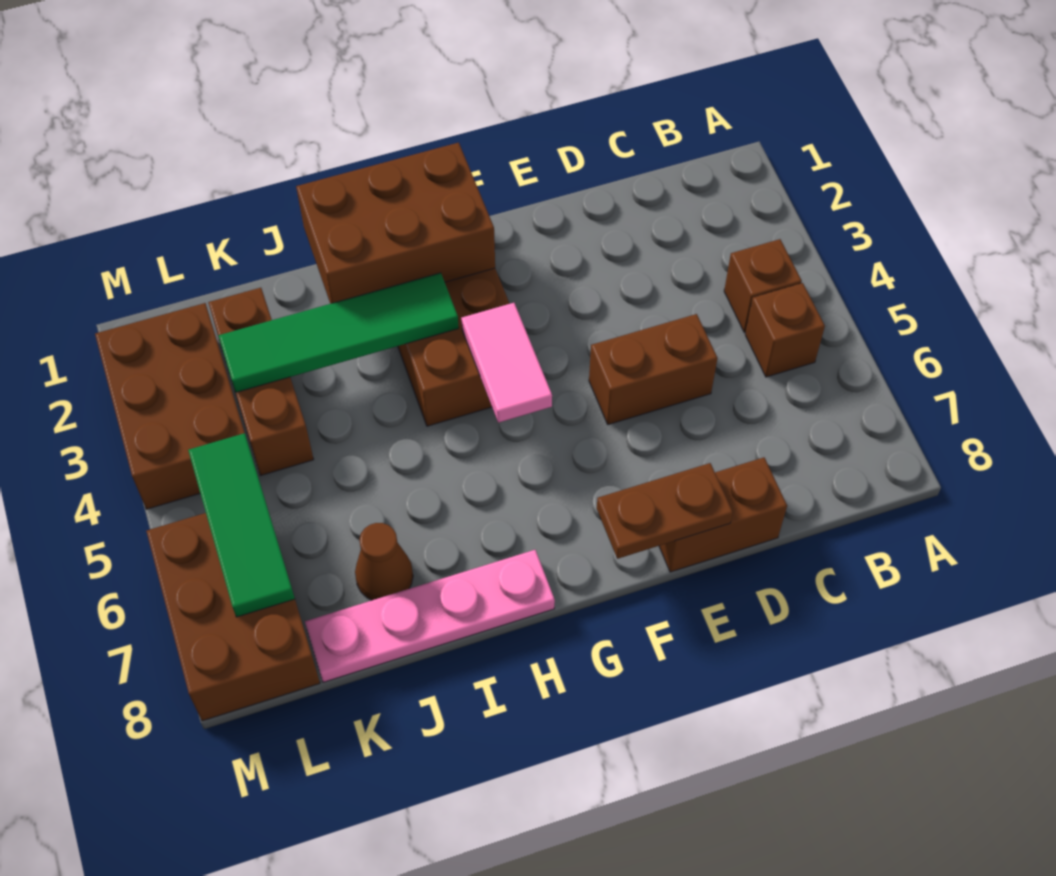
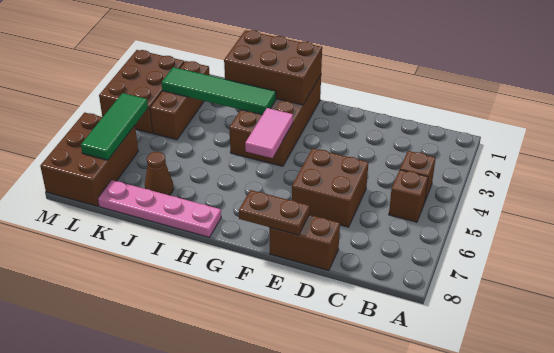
brown brick D5:E5 level 1 -> brown brick D5:E6 level 1

